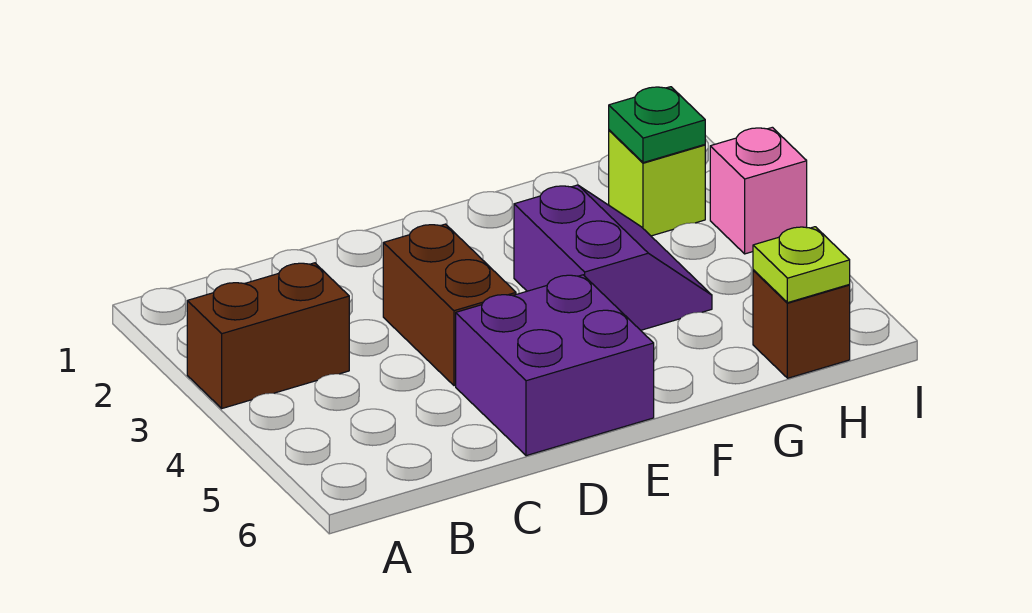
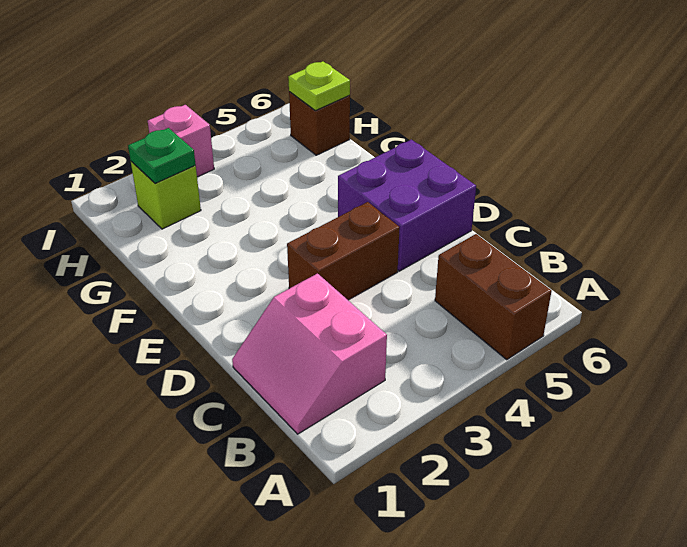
brown brick A3:B3 level 1 -> brown brick A5:B5 level 1
none -> pink slope B1:C2 level 1 top 2
purple slope F3:G4 level 1 top F -> none

